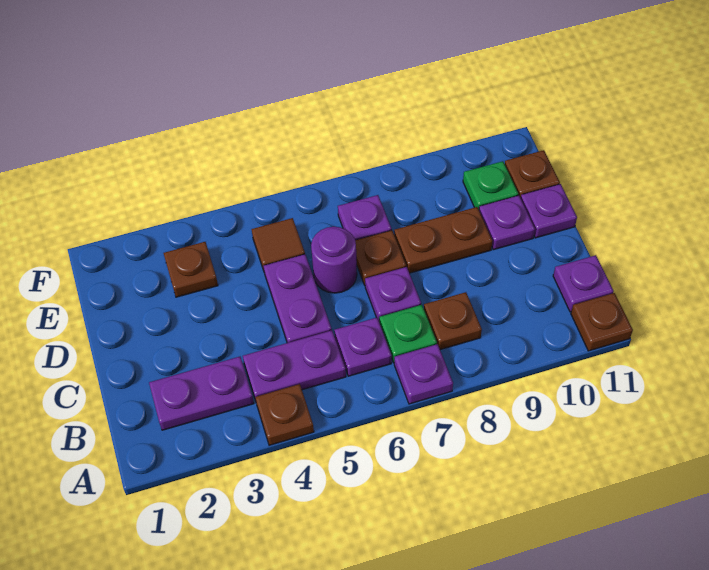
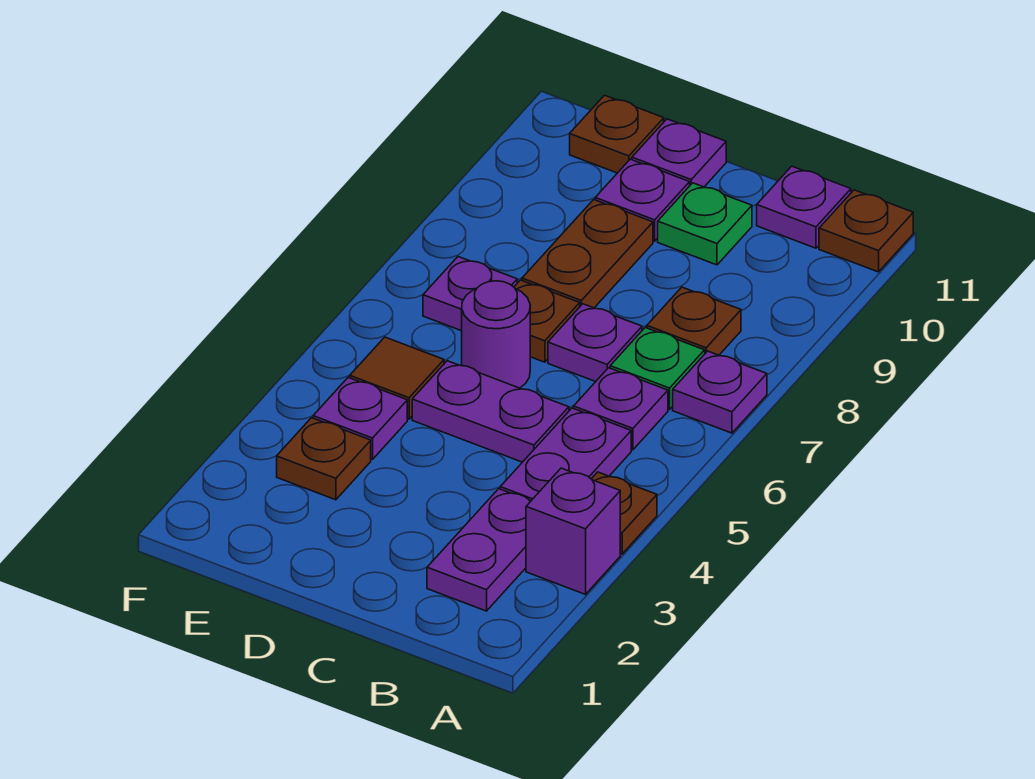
none -> purple brick A3 level 1
none -> purple plate E4 level 1
green plate E10 level 1 -> green plate C10 level 1

